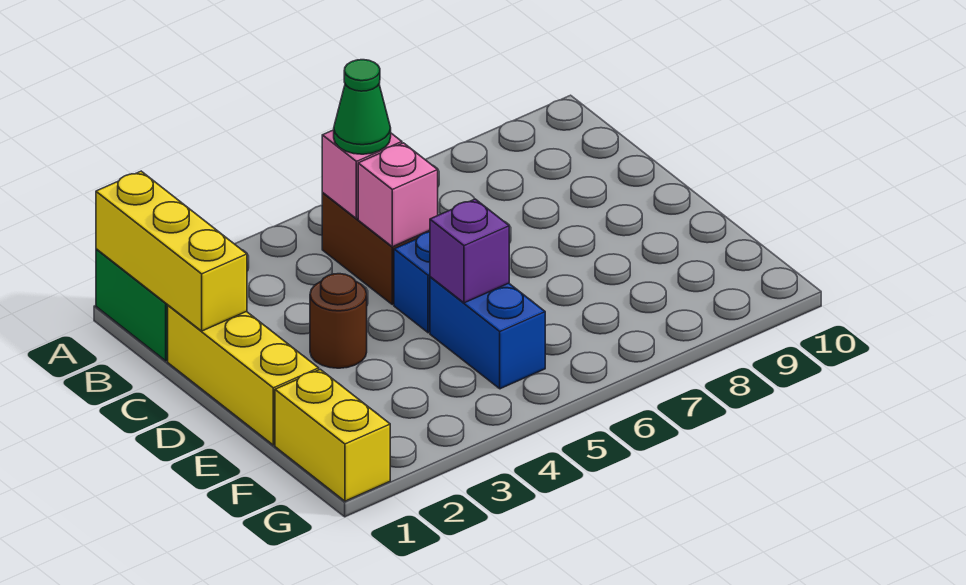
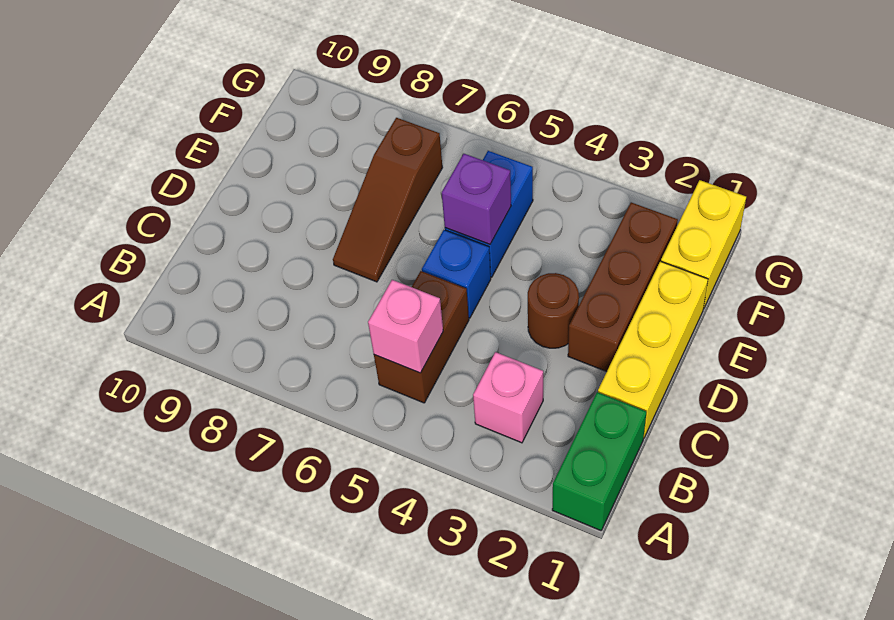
yellow brick A1:C1 level 2 -> none
green cone B5 level 3 -> none
pink brick C5 level 2 -> pink brick B3 level 1
none -> brown brick D2:F2 level 1
none -> brown slope D7:F7 level 1 top F

